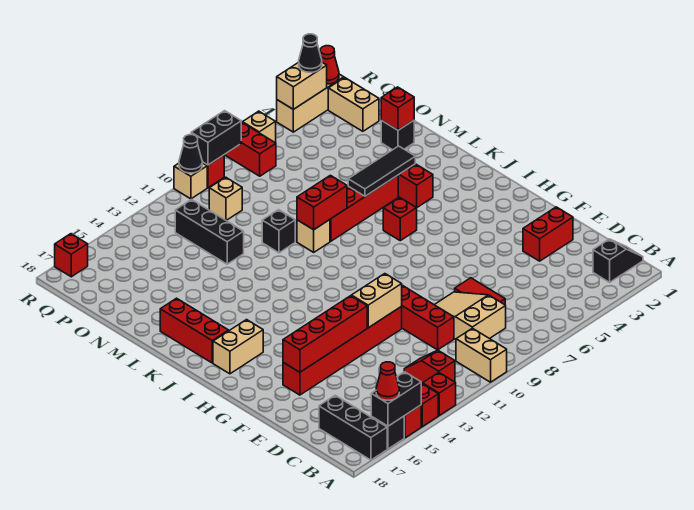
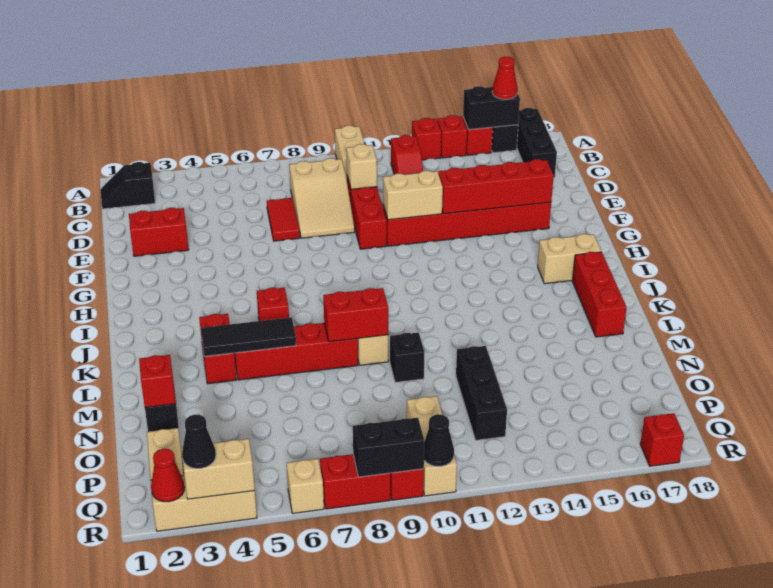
none -> tan brick D10 level 2
red brick Q7:R7 level 1 -> red brick R7:R8 level 1

